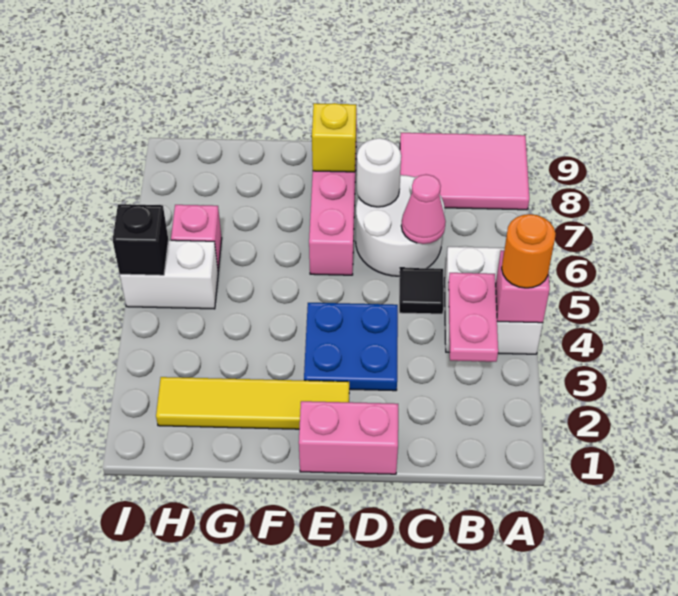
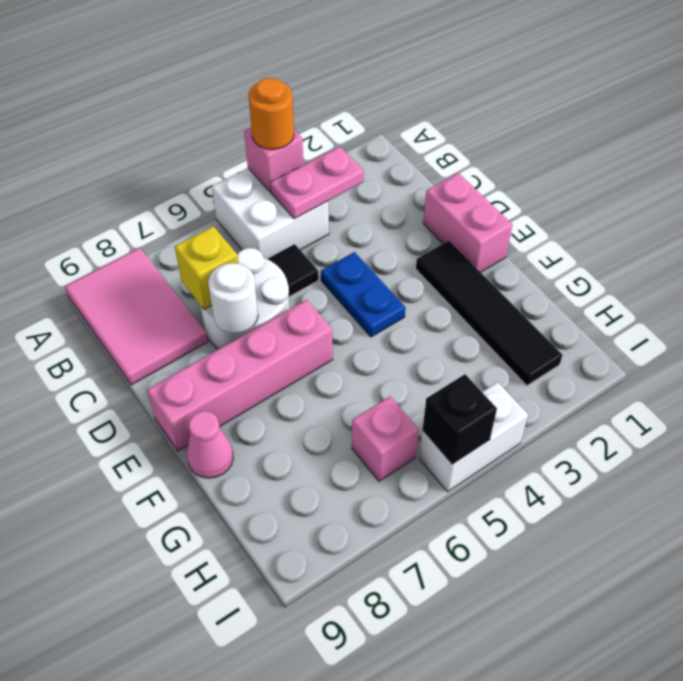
pink cone C6 level 2 -> pink cone F9 level 1
blue plate D3:E4 level 1 -> blue plate D4:E4 level 1
yellow tile E2:H2 level 1 -> black tile E2:H2 level 1
yellow brick E8 level 2 -> yellow brick C7 level 2
white brick H5:I5 level 1 -> white brick I4:I5 level 1

